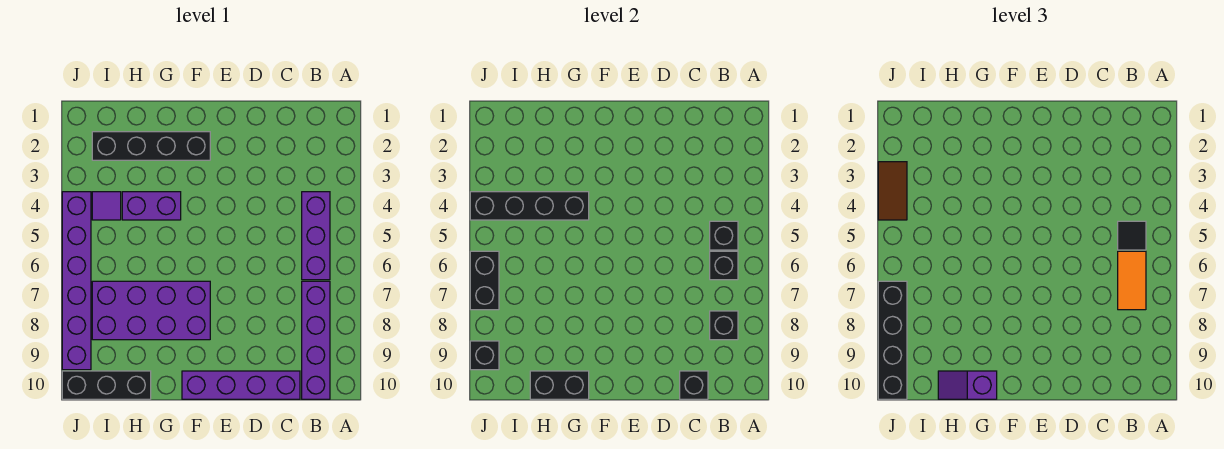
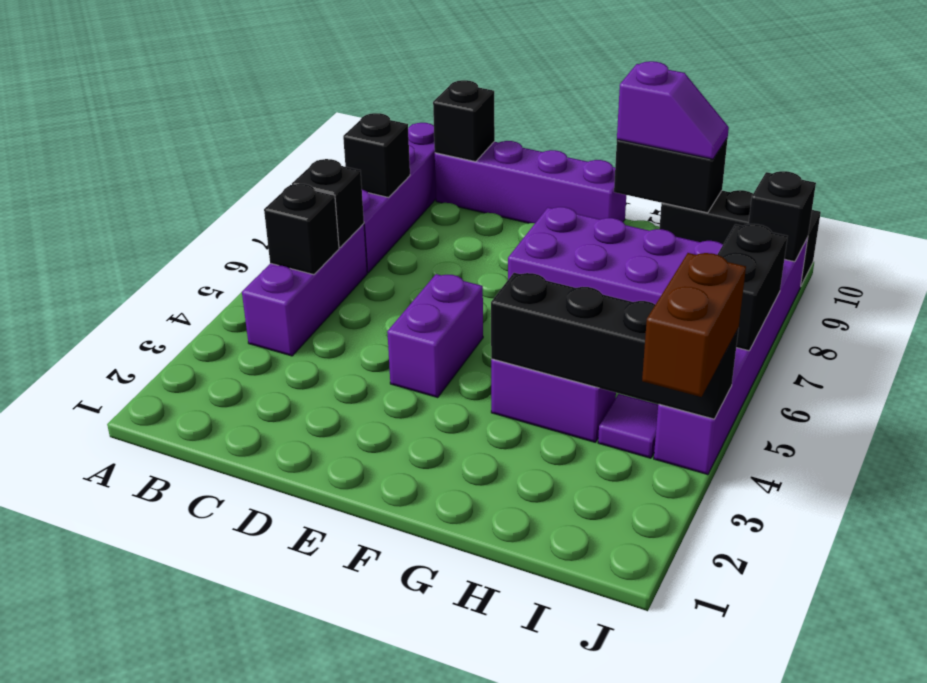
black tile B5 level 3 -> none
orange tile B6:B7 level 3 -> none
none -> purple brick E4:E5 level 1
black brick F2:I2 level 1 -> none
brown tile J3:J4 level 3 -> brown brick J3:J4 level 3
black brick J7:J10 level 3 -> none

